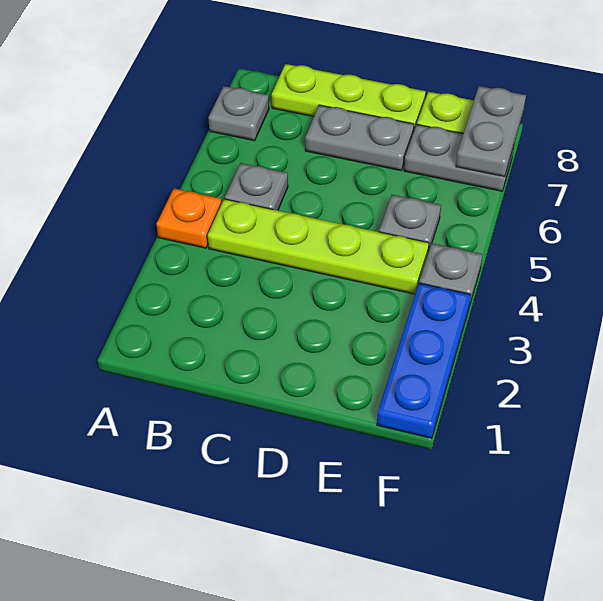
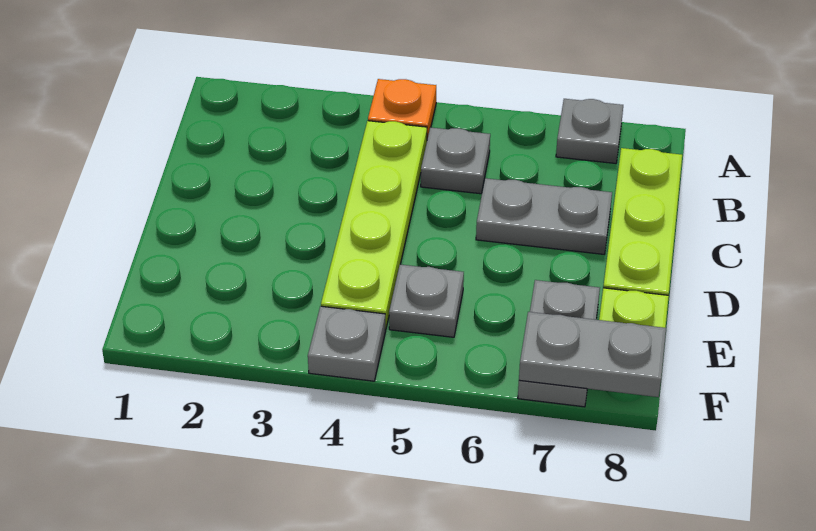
grey plate C7:D7 level 1 -> grey plate C6:C7 level 1
blue plate F1:F3 level 1 -> none

